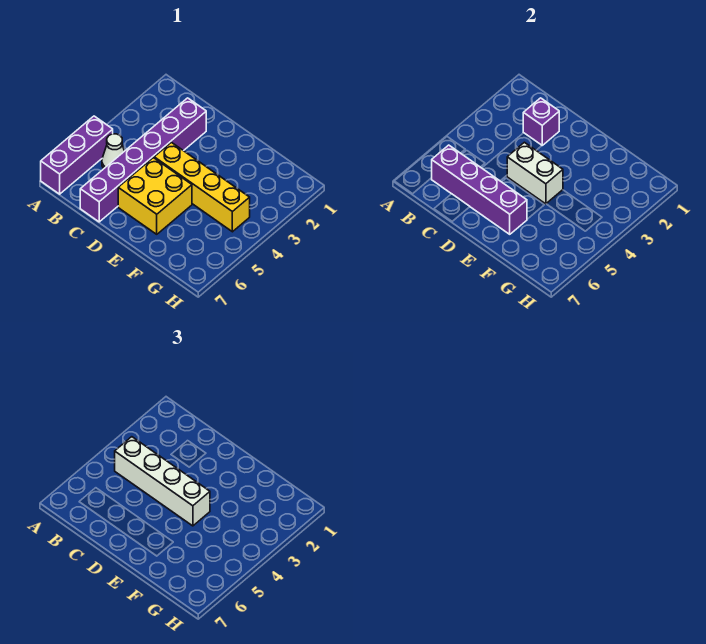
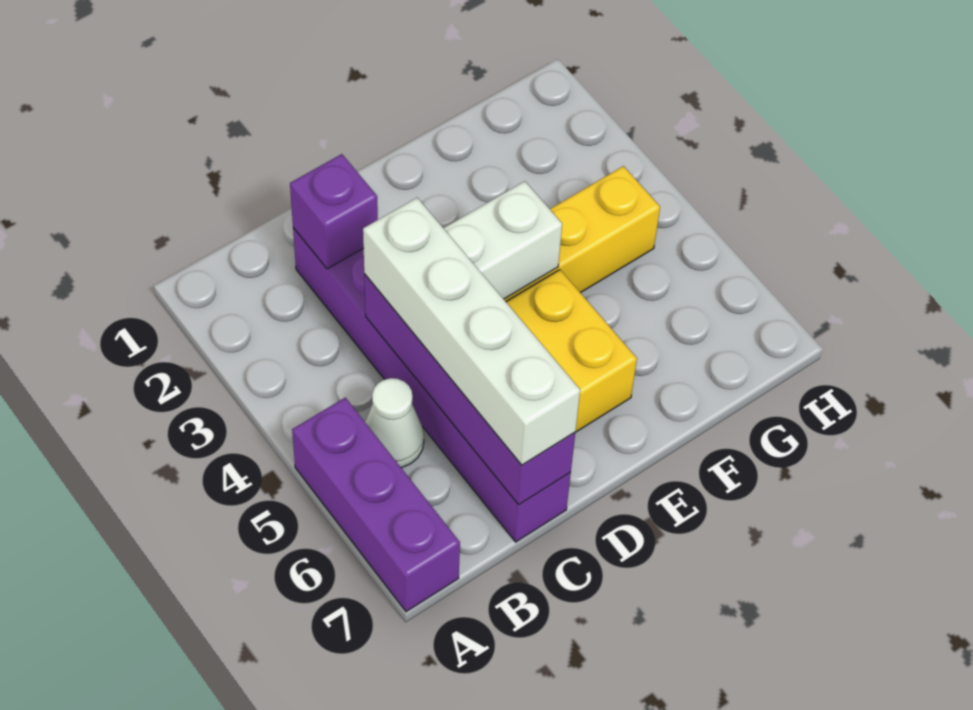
white brick B4:E4 level 3 -> white brick C4:C7 level 3
purple brick B6:E6 level 2 -> purple brick C4:C7 level 2

